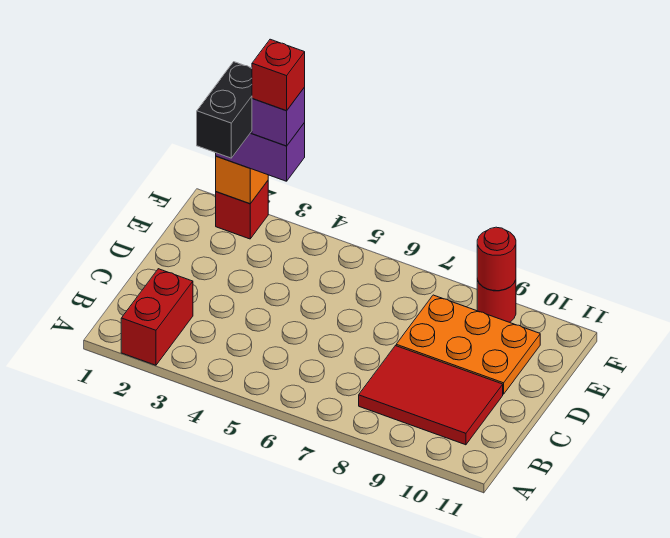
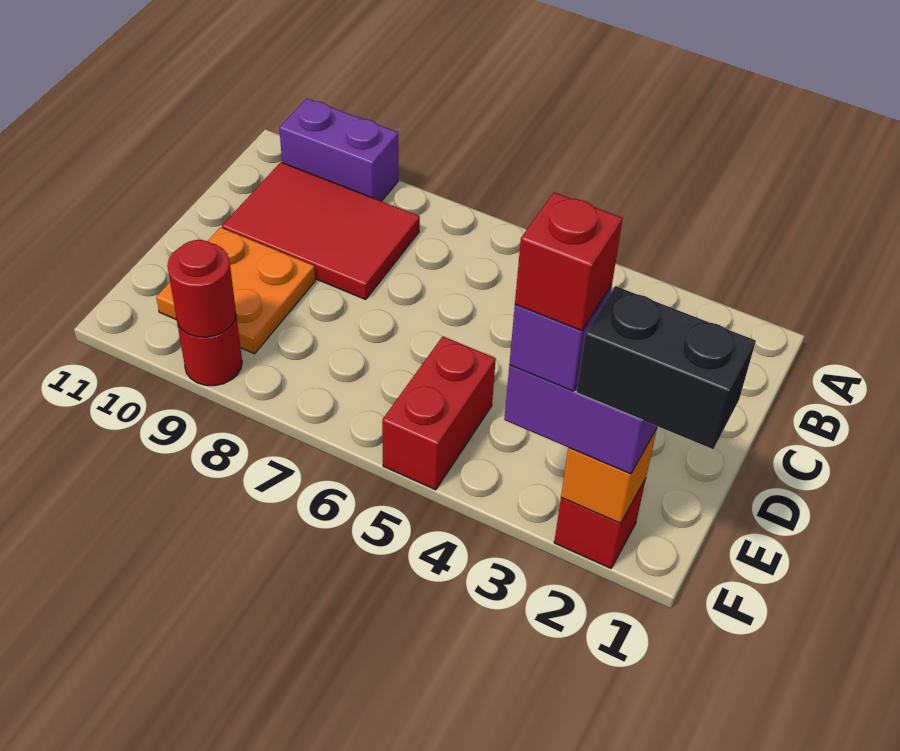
red brick A2:B2 level 1 -> red brick E5:F5 level 1
none -> purple brick A9:A10 level 1
orange plate D8:E10 level 1 -> orange plate D9:E10 level 1
black brick E2:F2 level 4 -> black brick F1:F2 level 4

